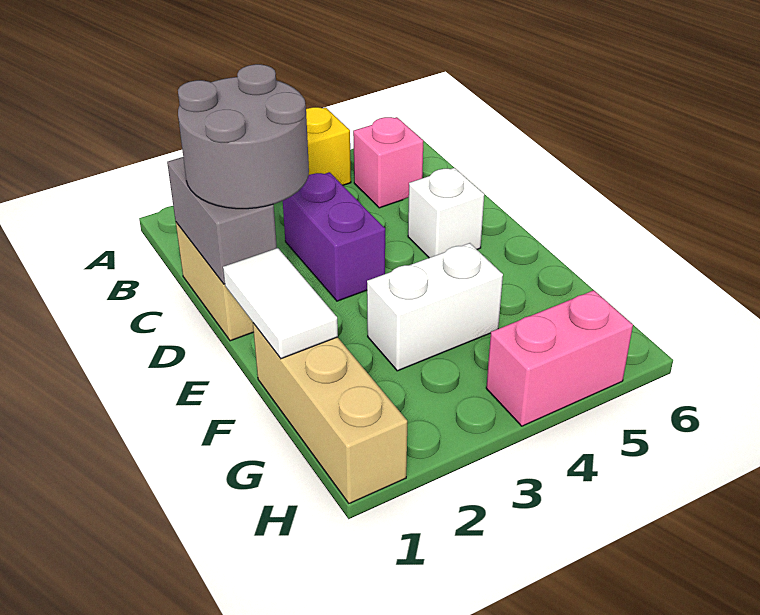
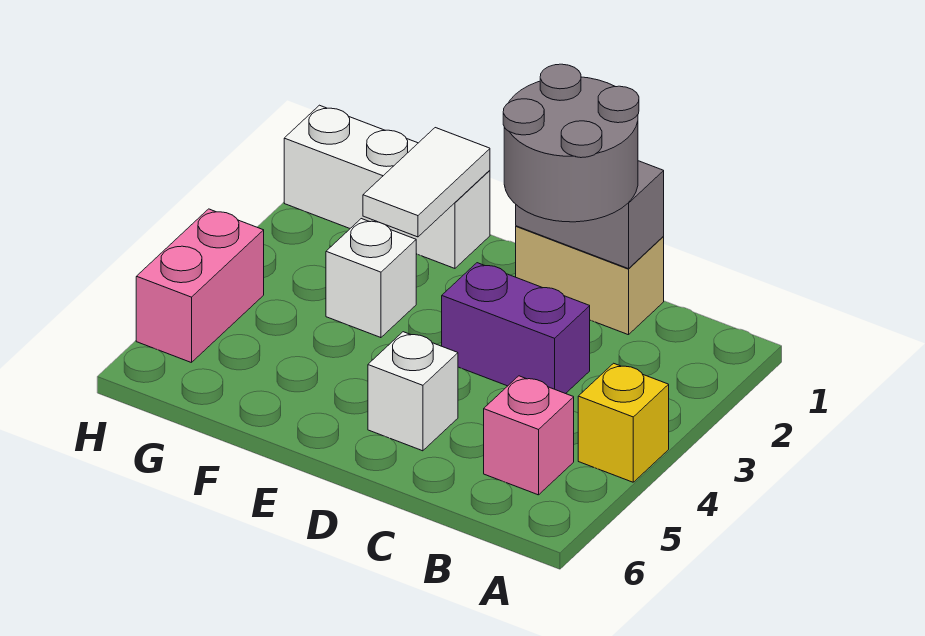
white tile E1:F1 level 2 -> white tile F1:F2 level 2
tan brick F1:H1 level 1 -> white brick F1:H1 level 1
white brick F3:F4 level 1 -> white brick F3 level 1

